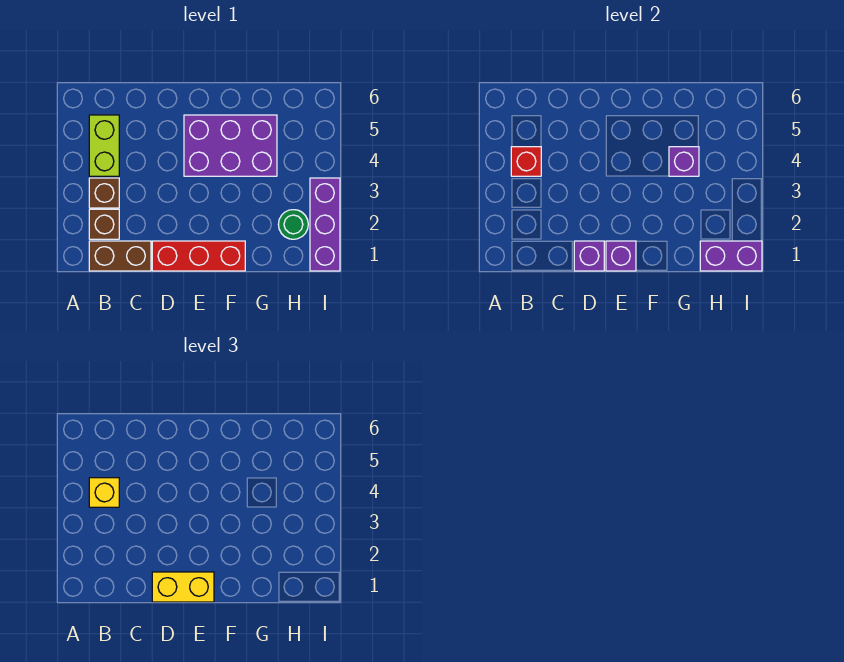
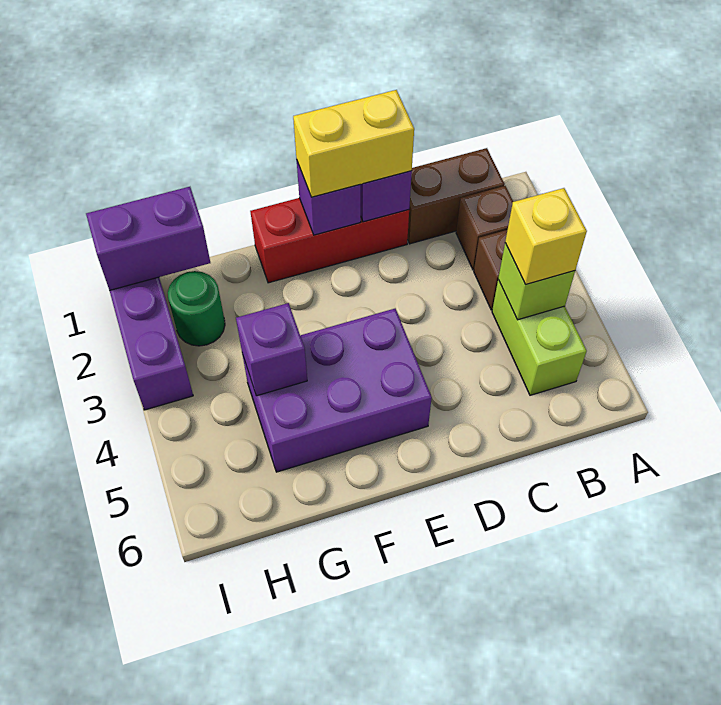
red brick B4 level 2 -> lime brick B4 level 2

